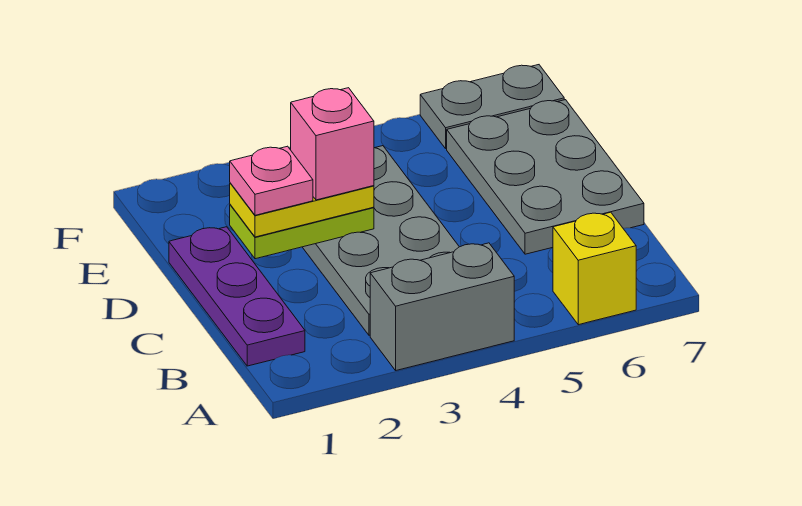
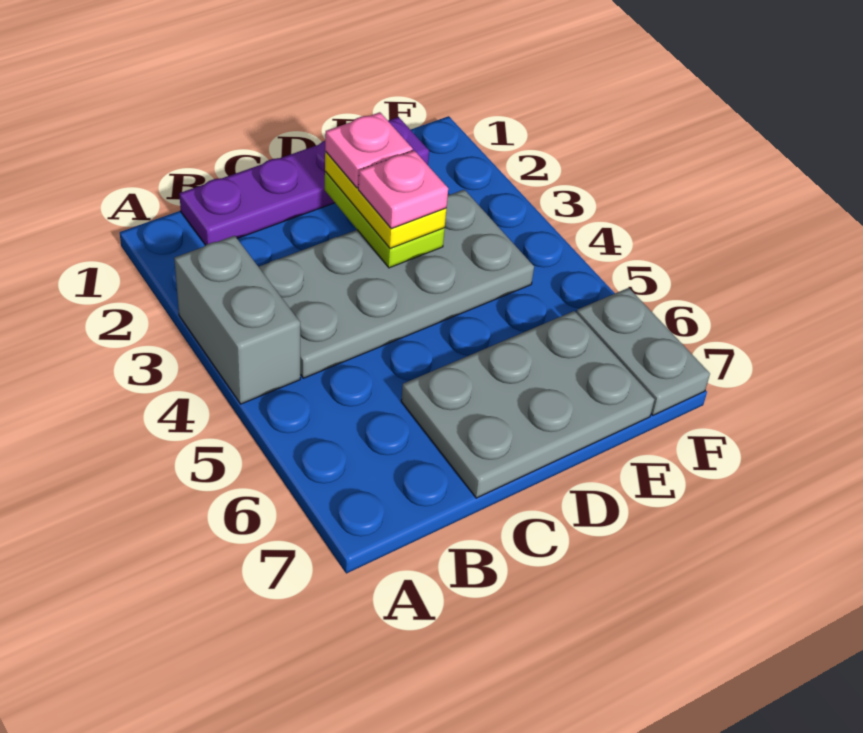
yellow brick A6 level 1 -> none
purple plate B1:D1 level 1 -> purple plate B1:E1 level 1
pink brick D3 level 4 -> pink plate D3 level 4

